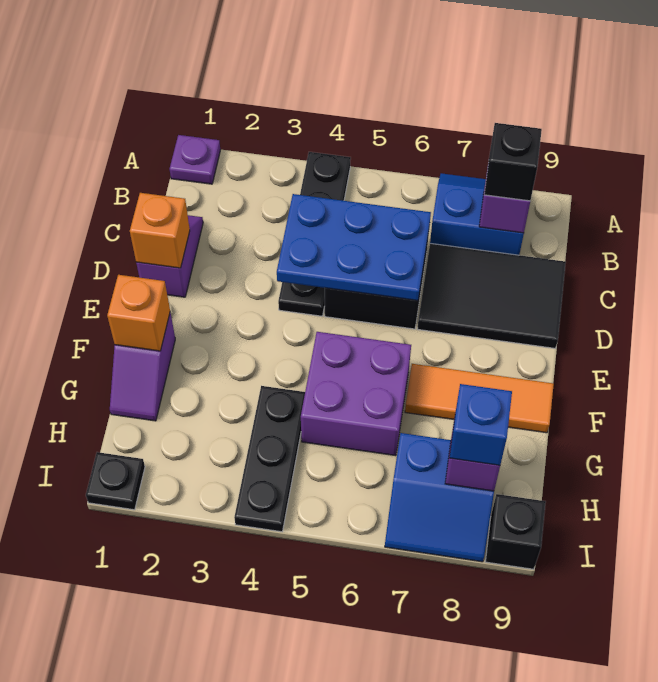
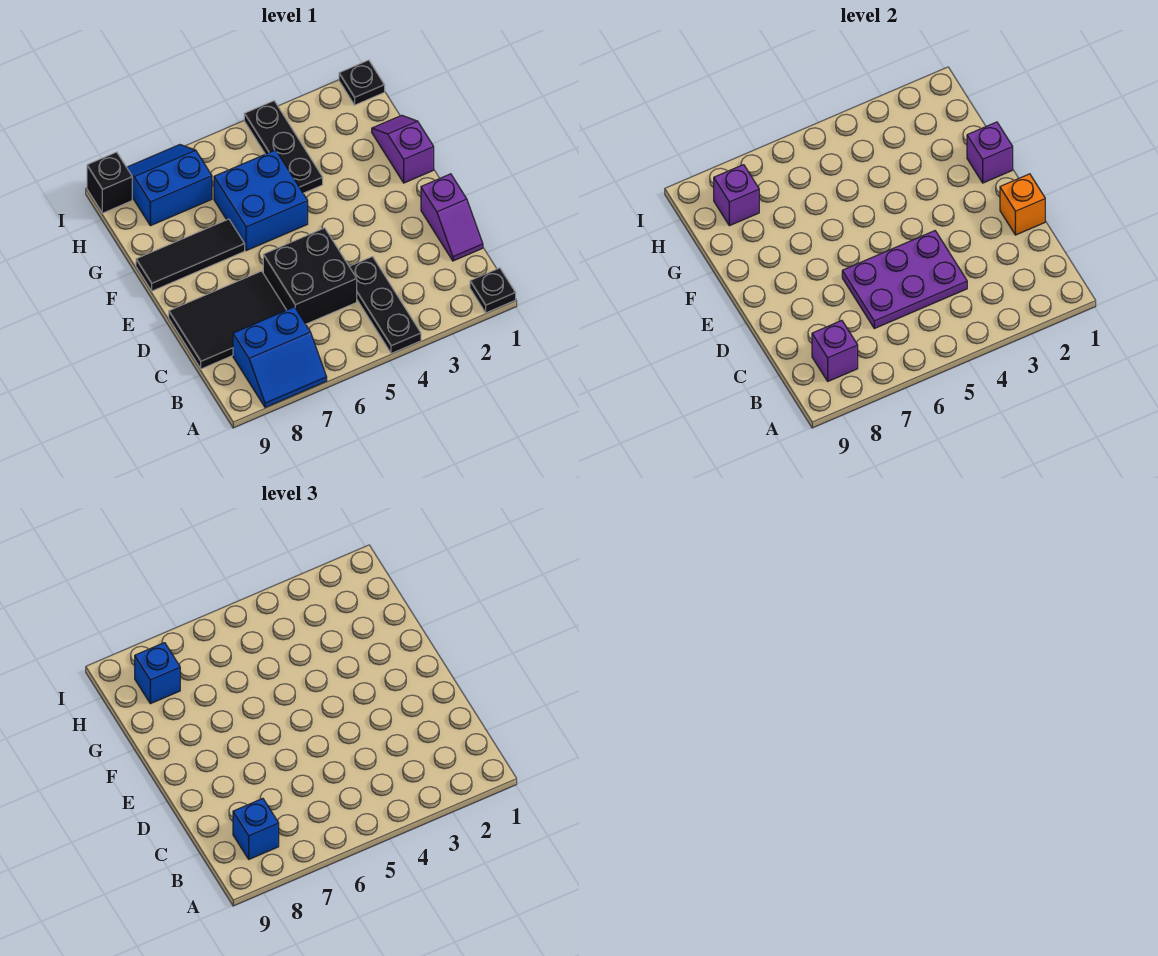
purple plate A1 level 1 -> black plate A1 level 1
black plate A4:D4 level 1 -> black plate A4:C4 level 1
black brick B8 level 3 -> blue brick B8 level 3
blue plate C4:D6 level 2 -> purple plate C4:D6 level 2
orange brick F1 level 2 -> purple brick F1 level 2
purple brick F5:G6 level 1 -> blue brick F5:G6 level 1
orange tile F7:F9 level 1 -> black tile F7:F9 level 1

